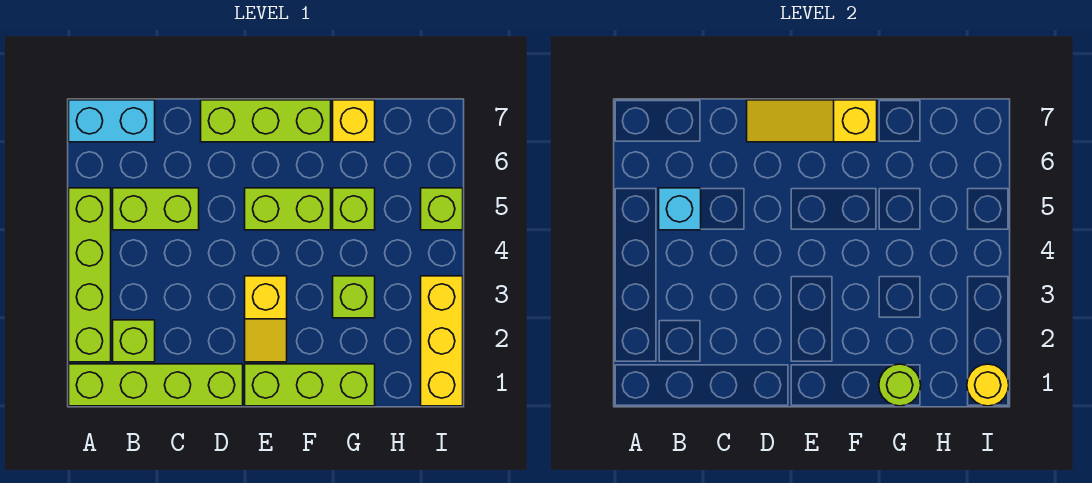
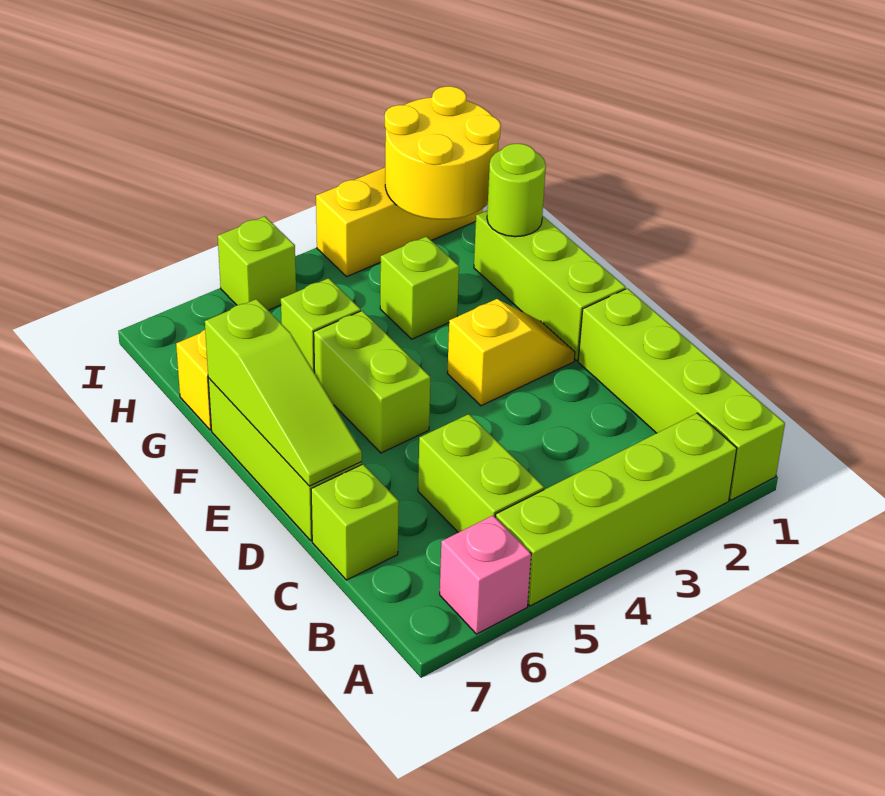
none -> pink brick A6 level 1
cyan brick A7:B7 level 1 -> none
lime brick B2 level 1 -> lime brick C7 level 1
cyan brick B5 level 2 -> none
yellow slope D7:F7 level 2 top F -> lime slope D7:F7 level 2 top F
yellow round brick I1 level 2 -> yellow round brick H1:I2 level 2

